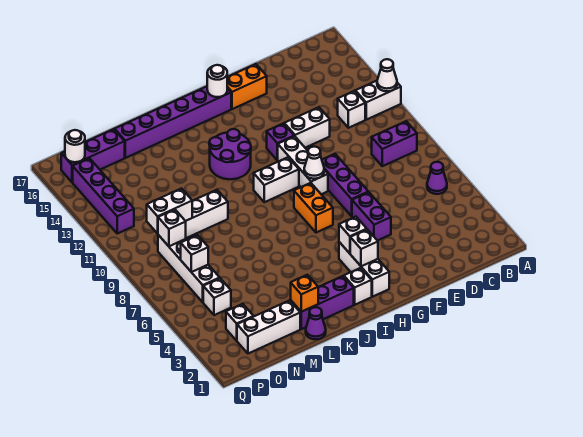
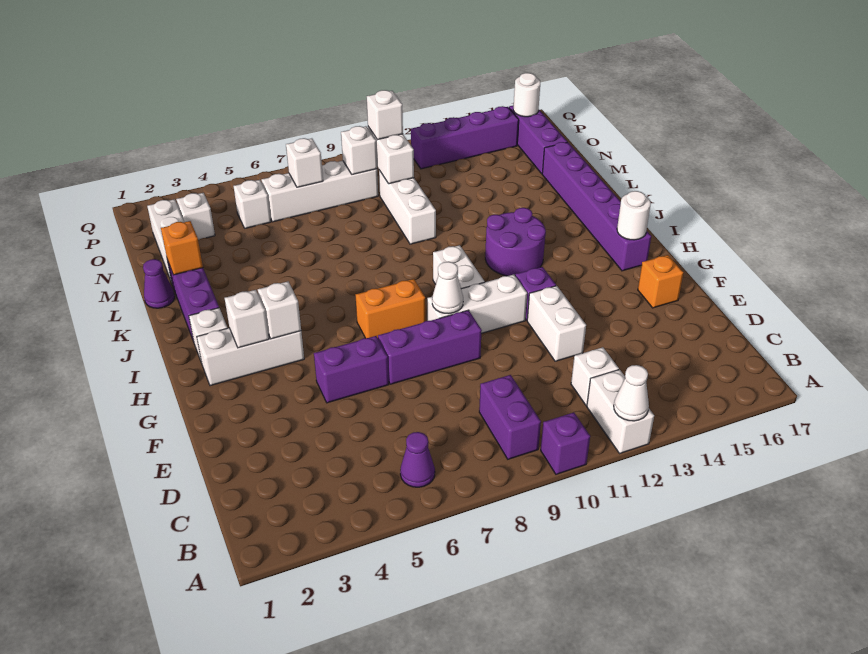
none -> purple brick A10 level 1
orange brick F16:G16 level 1 -> orange brick F16 level 1
none -> white brick O10 level 3

